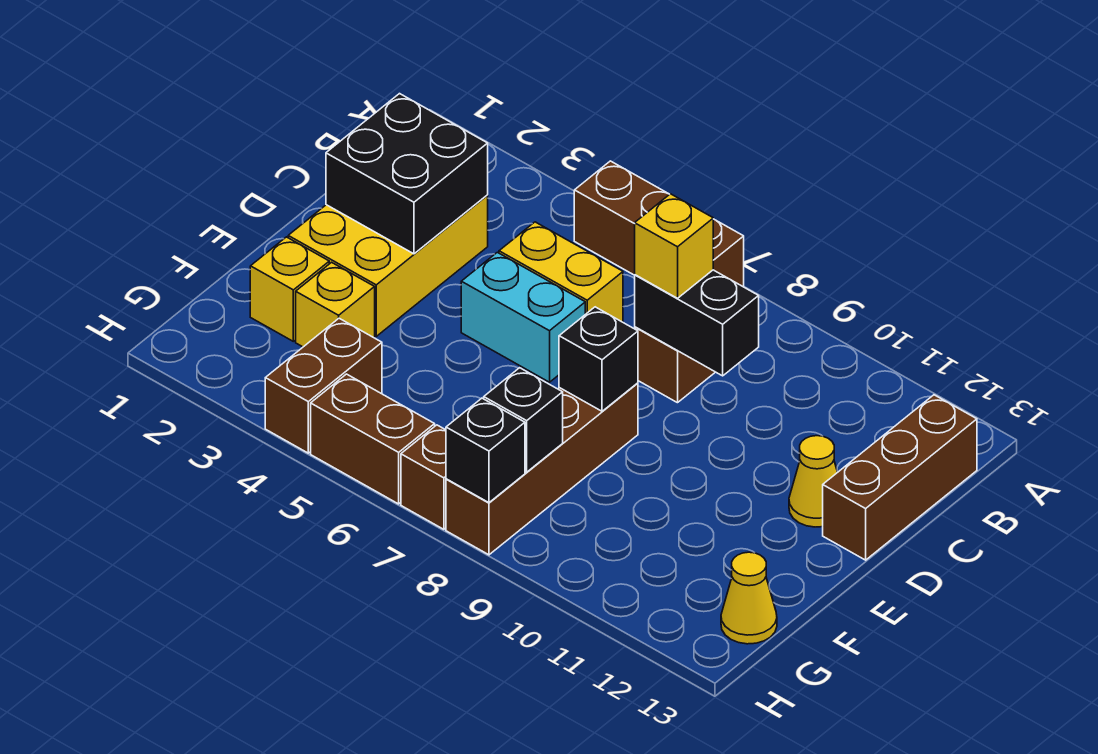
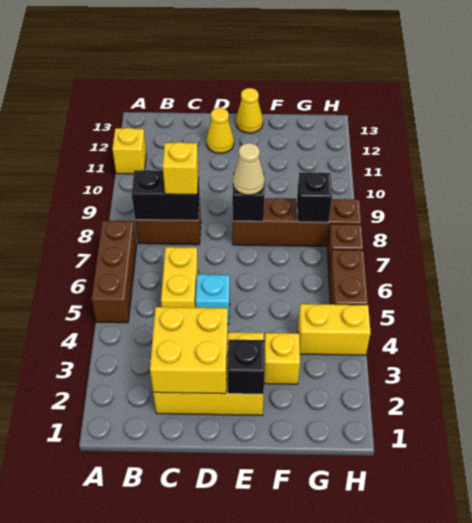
brown brick B13:D13 level 1 -> none
black brick C2:D3 level 2 -> yellow brick C2:D3 level 2
black brick C8:C9 level 2 -> black brick B8:C8 level 2
cyan brick D5:D6 level 1 -> cyan brick D5 level 1
none -> tan cone E8 level 3
yellow brick F2 level 1 -> yellow brick A11 level 1
brown brick G4:H4 level 1 -> yellow brick G4:H4 level 1
yellow cone G13 level 1 -> yellow cone E13 level 1
black brick H8 level 2 -> black brick E2 level 2

